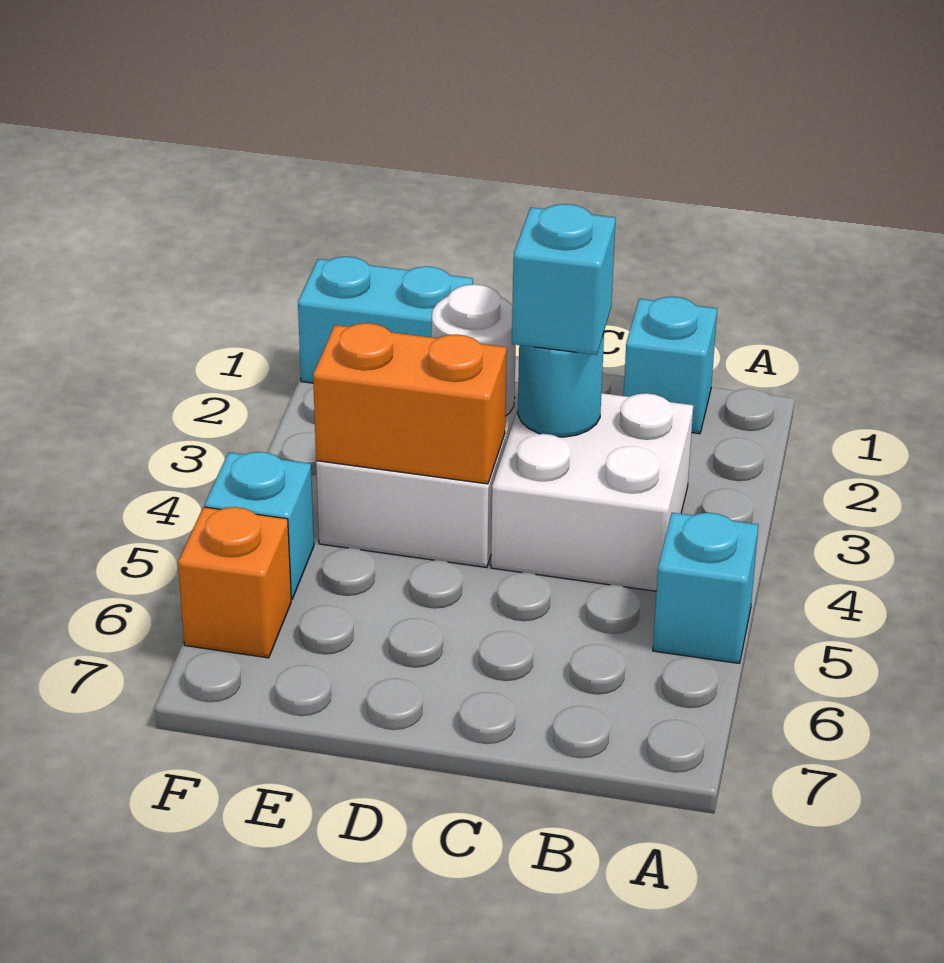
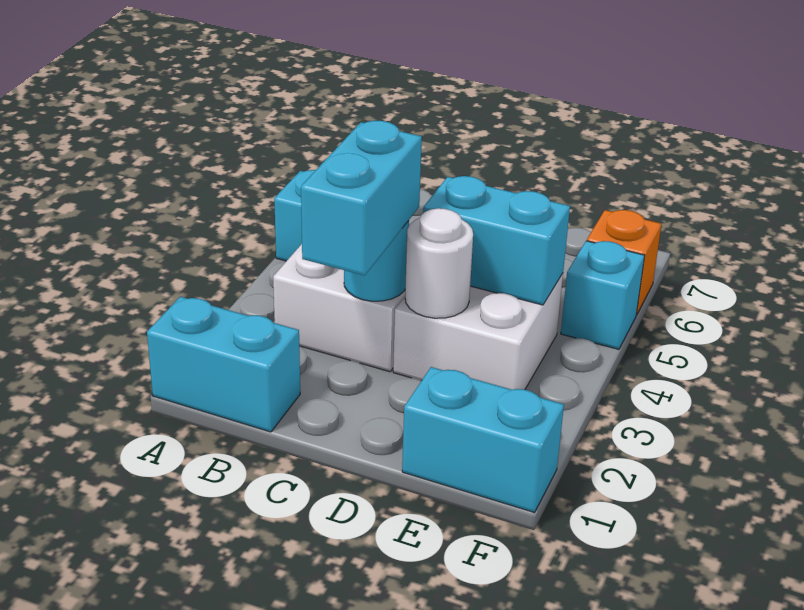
cyan brick B1 level 1 -> cyan brick A1:B1 level 1
cyan brick C3 level 3 -> cyan brick C2:C3 level 3
orange brick D4:E4 level 2 -> cyan brick D4:E4 level 2

